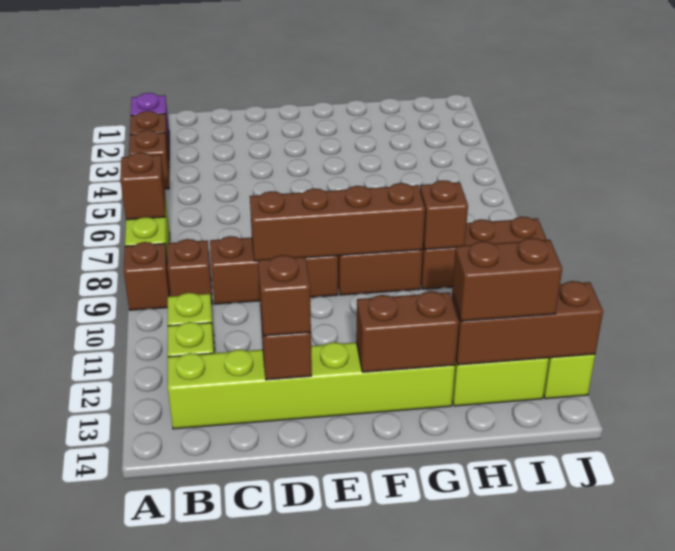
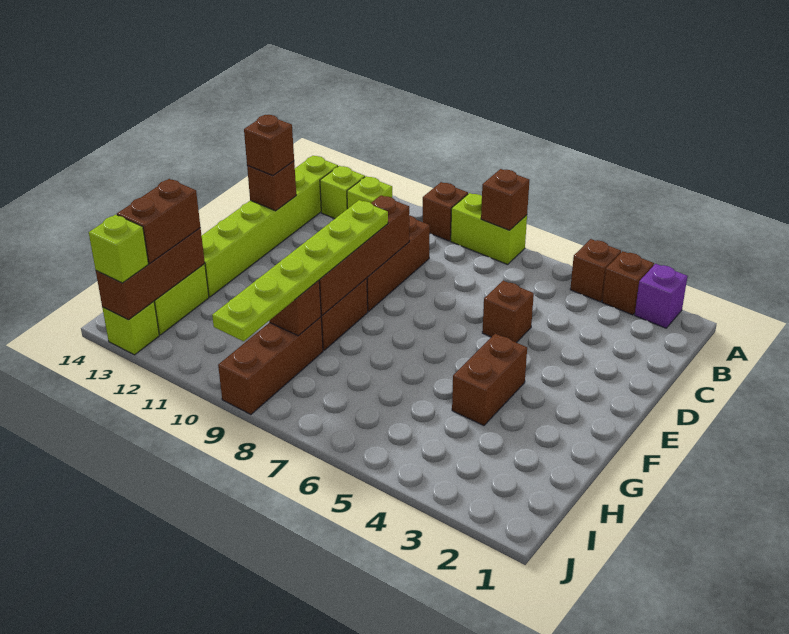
brown brick B9 level 1 -> brown brick D5 level 1
none -> lime plate E9:J9 level 3
brown brick F13:G13 level 2 -> brown brick F4:G4 level 1
none -> lime brick J13 level 3

